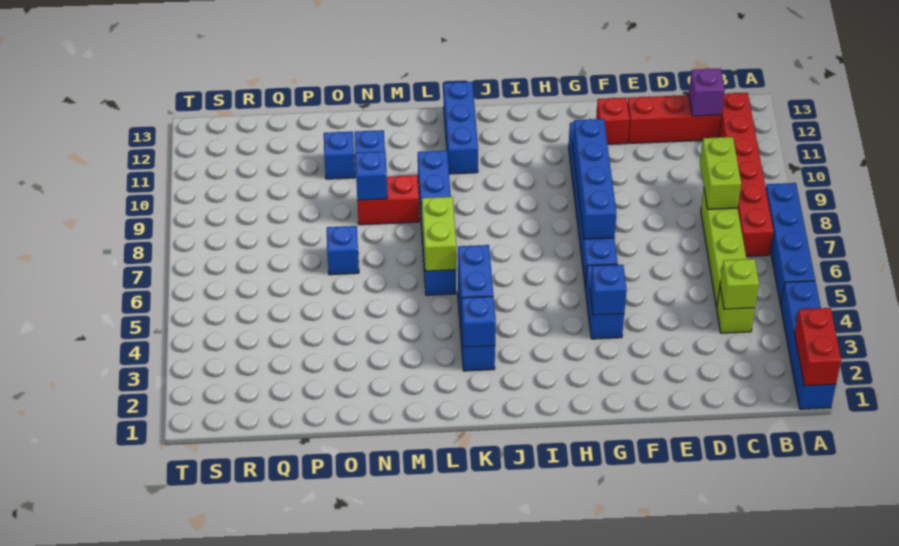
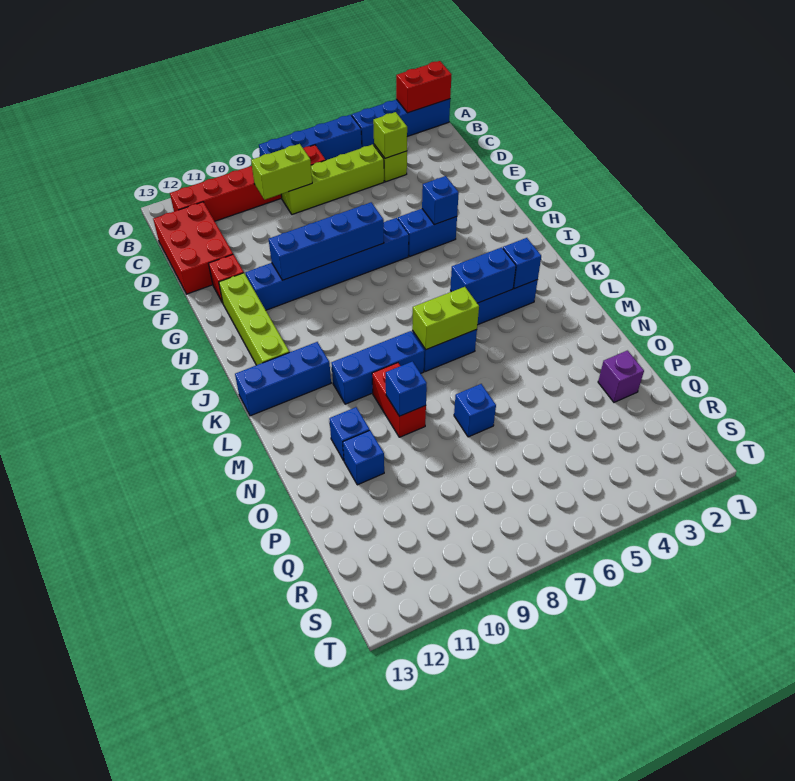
red brick C12:E12 level 1 -> red brick C12:E13 level 1
purple brick C12 level 2 -> purple brick P2 level 1
none -> lime brick G12:J12 level 1

